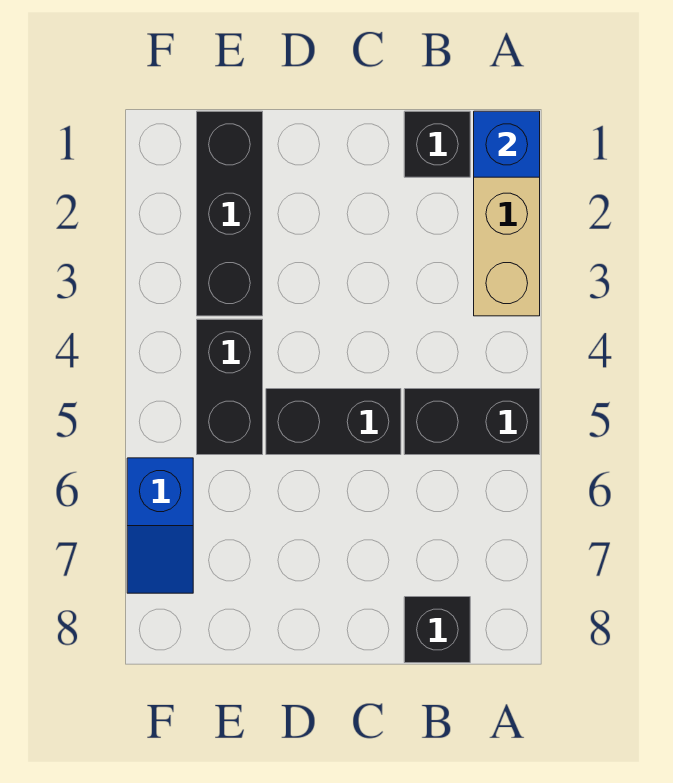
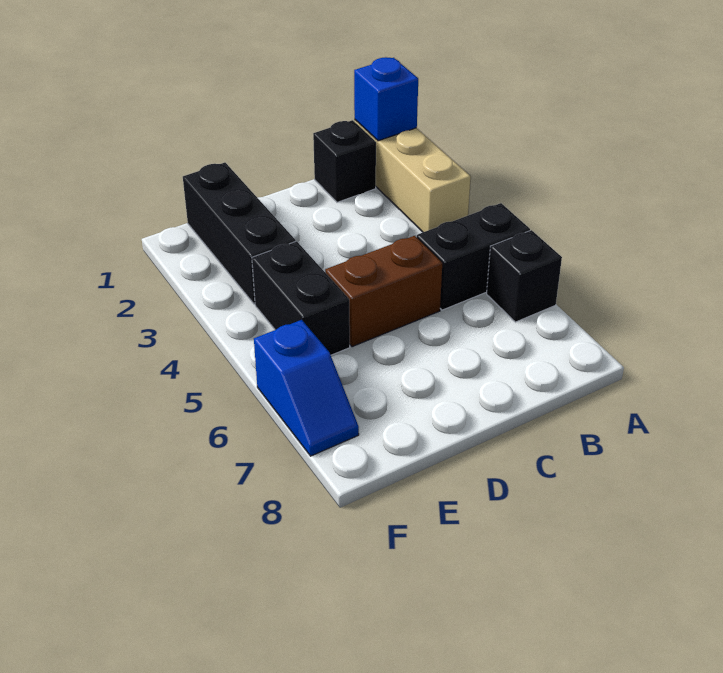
black brick B8 level 1 -> black brick A6 level 1
black brick C5:D5 level 1 -> brown brick C5:D5 level 1

